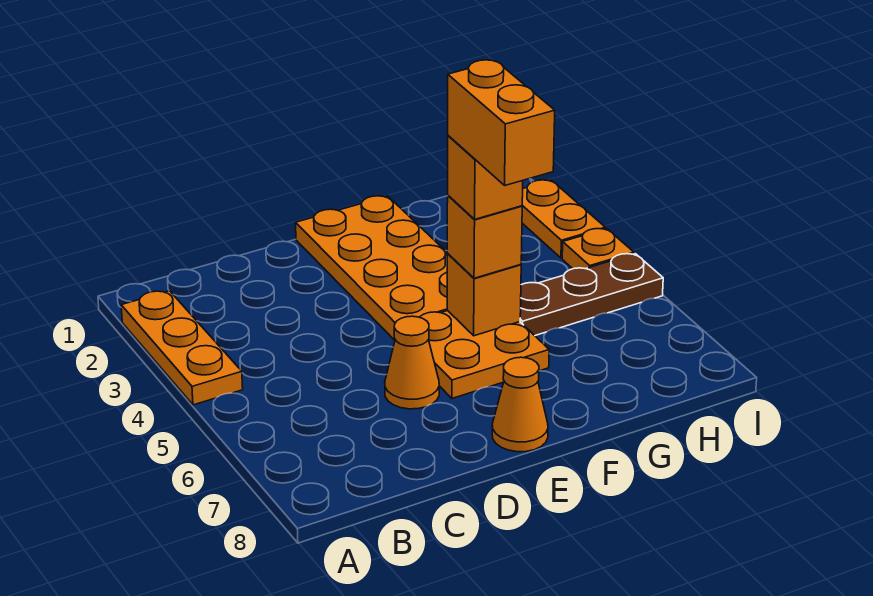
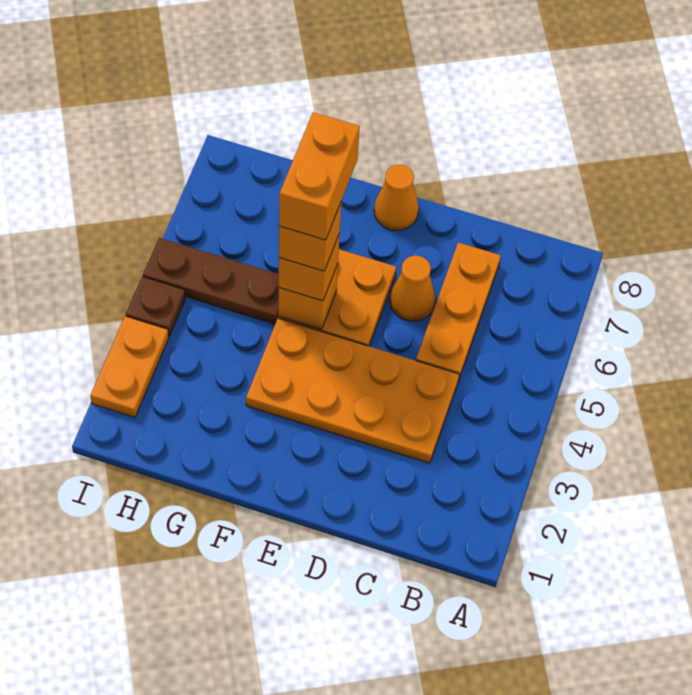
orange plate A2:A4 level 1 -> orange plate C5:C7 level 1
orange plate E1:F4 level 1 -> orange plate C3:F4 level 1
orange plate I4 level 1 -> brown plate I4 level 1

